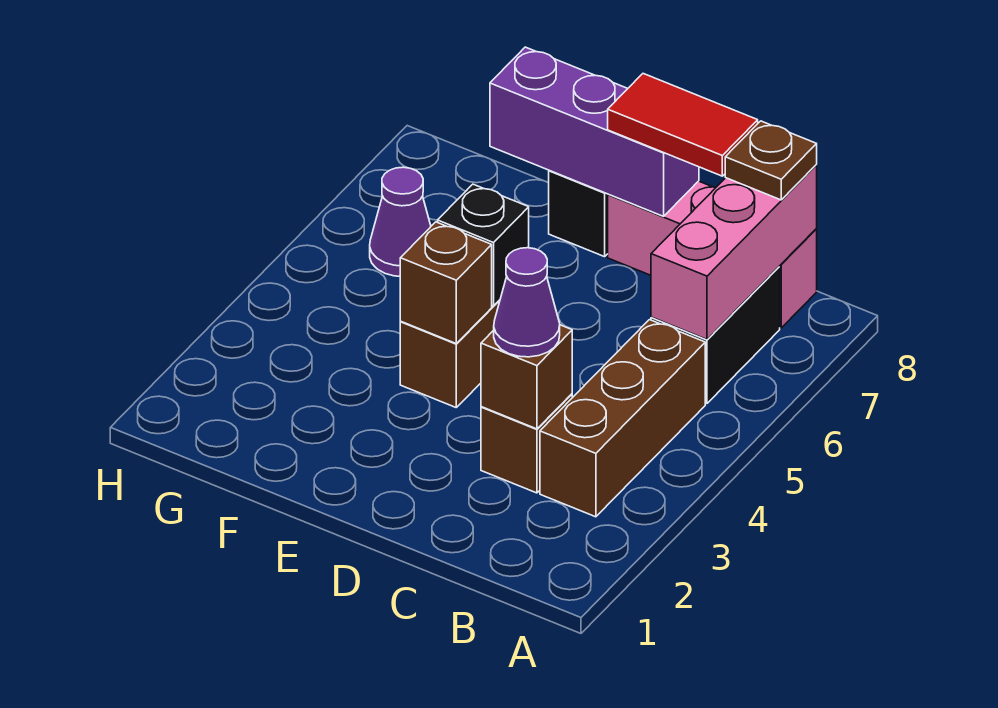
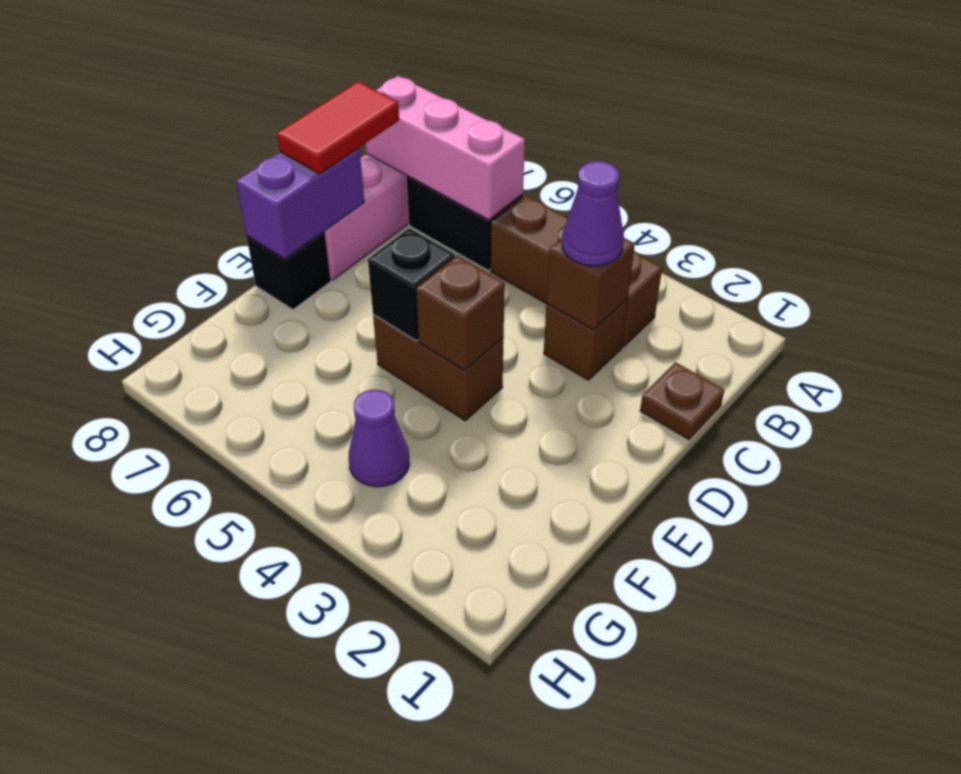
brown plate B8 level 3 -> brown plate C1 level 1
purple brick D8:F8 level 2 -> purple brick D8:E8 level 2
purple cone G6 level 1 -> purple cone G4 level 1

